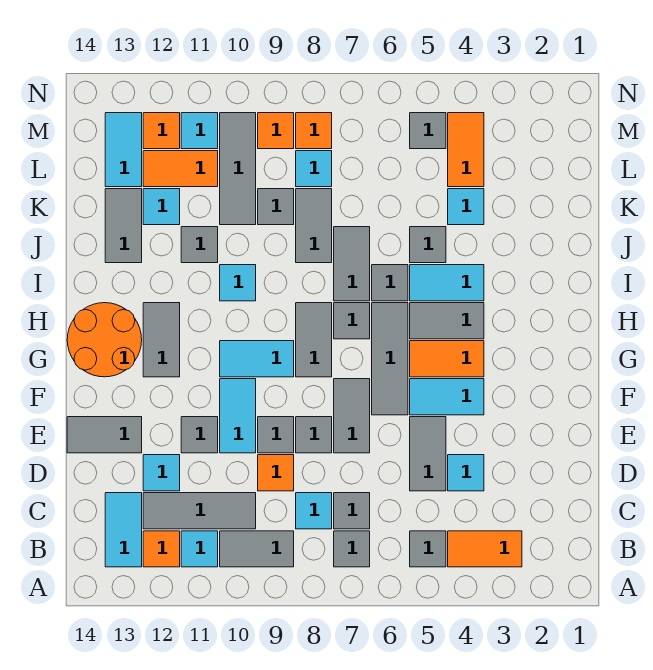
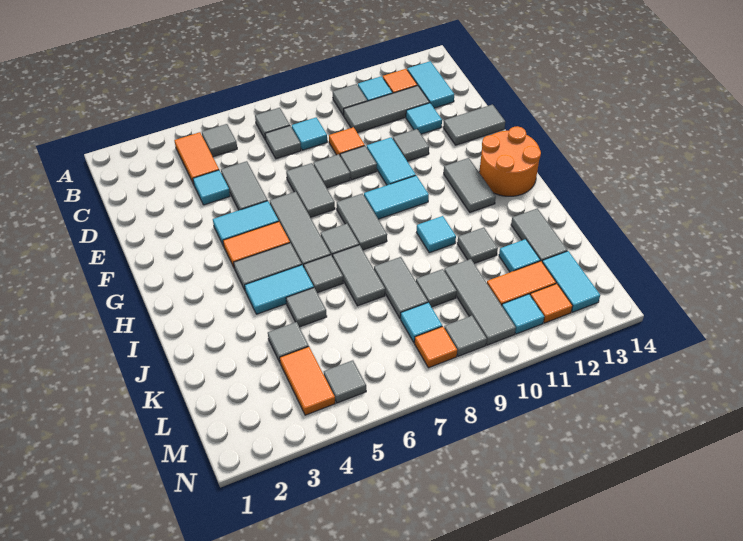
orange tile B3:B4 level 1 -> orange tile B4:C4 level 1
grey tile B9:B10 level 1 -> grey tile B10 level 1
cyan tile K4 level 1 -> grey tile K4 level 1
orange tile M9 level 1 -> grey tile M9 level 1

